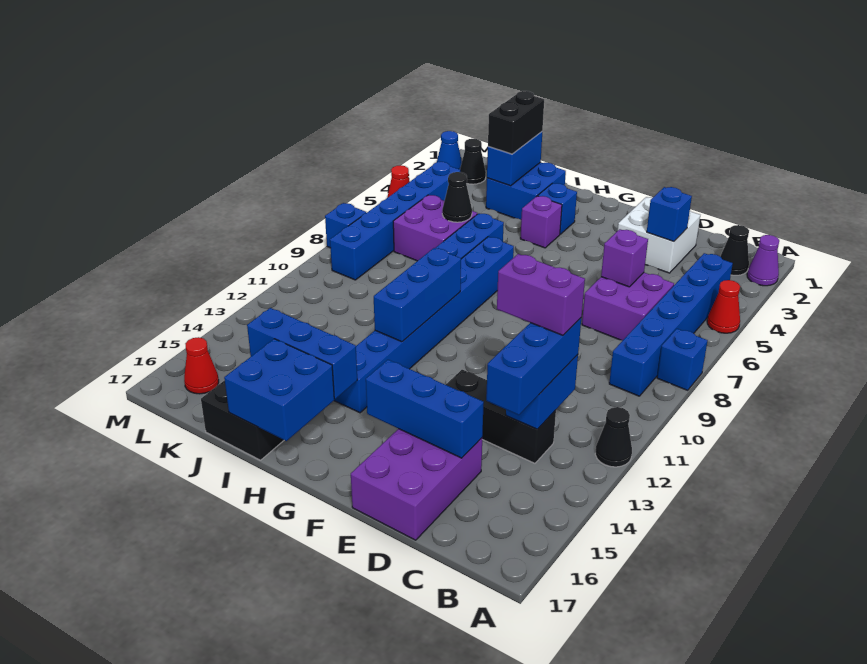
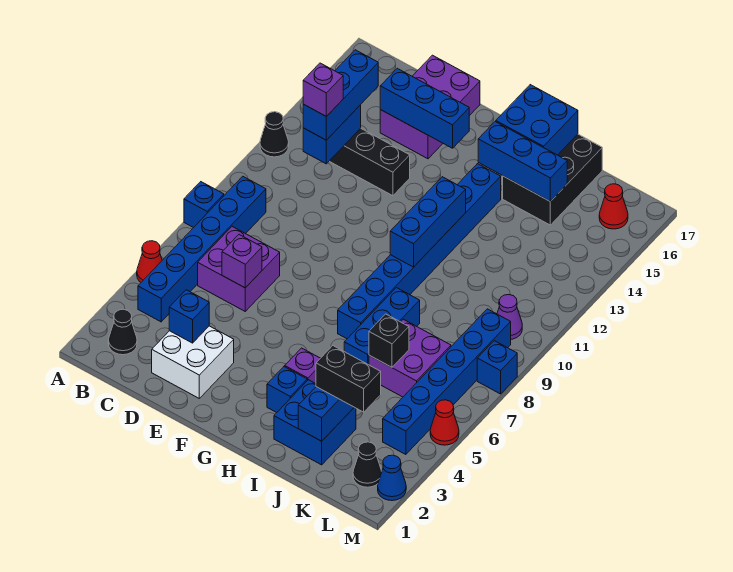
purple cone A2 level 1 -> purple cone L10 level 1
purple brick C12:D12 level 4 -> purple brick C12 level 4
black brick J2:J3 level 3 -> black brick J3:K3 level 3
black cone J6 level 2 -> black brick J6 level 2

